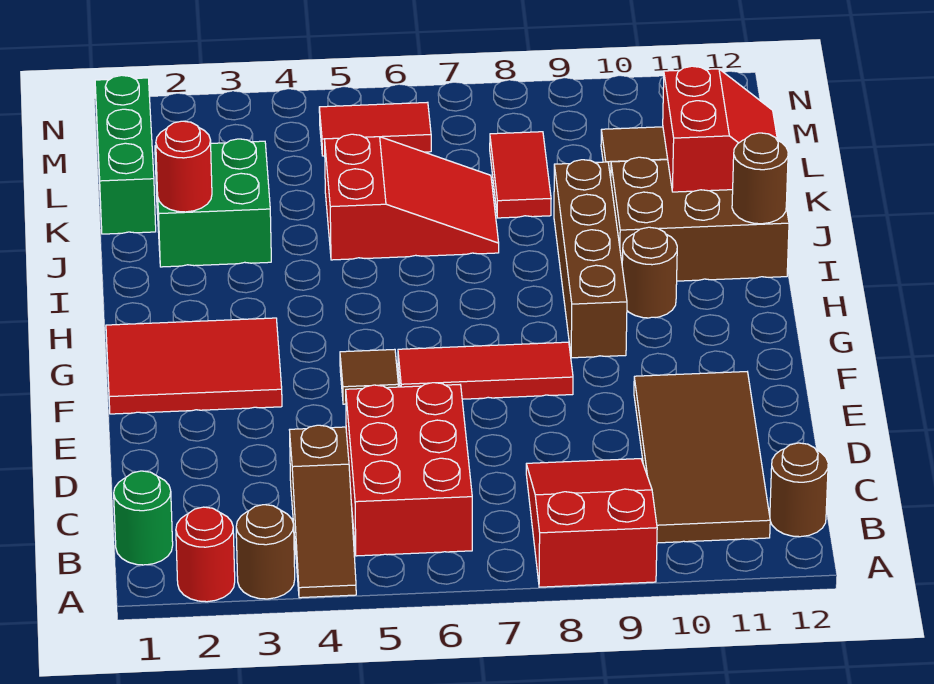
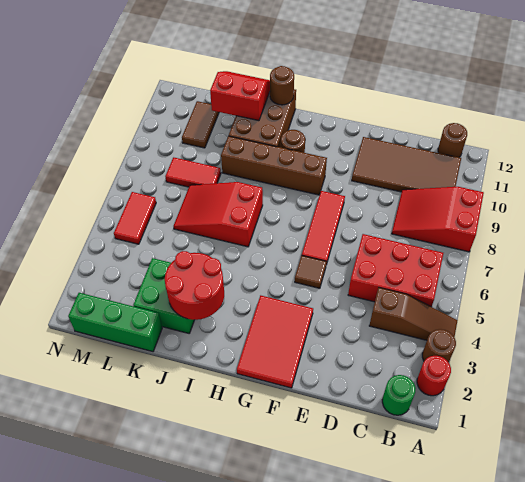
red round brick J2 level 2 -> red round brick I2:J3 level 2
red slope J5:K7 level 1 top 5 -> red slope I6:K7 level 1 top I

